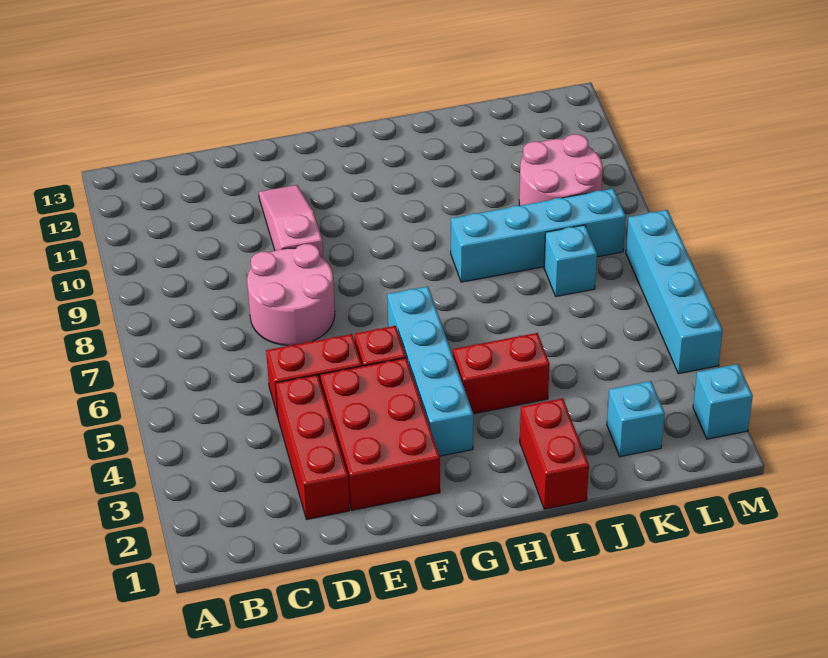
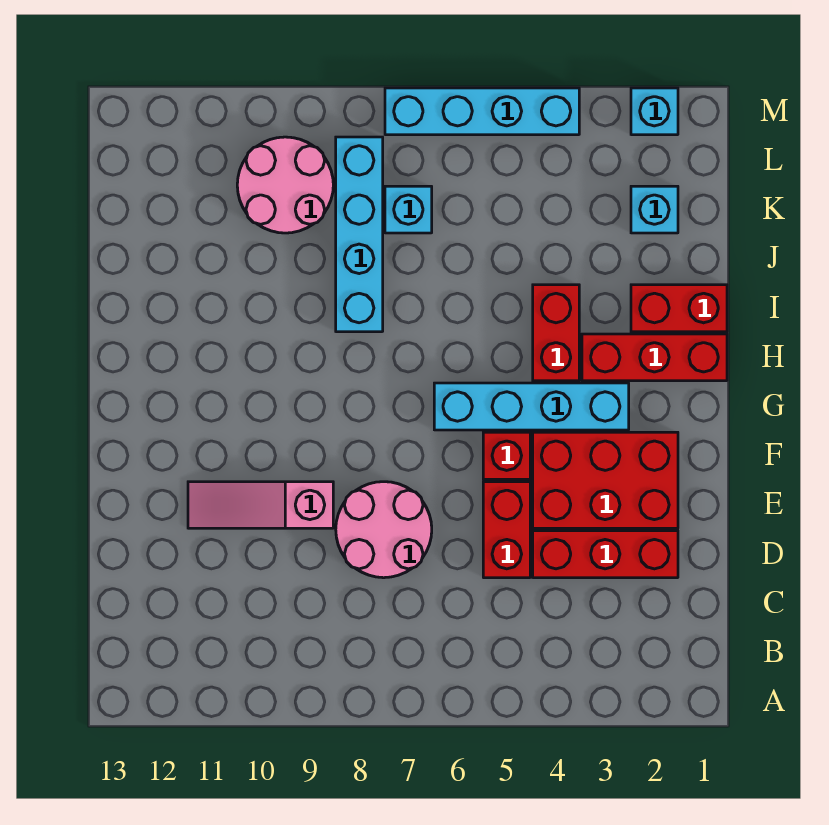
none -> red brick H1:H3 level 1

